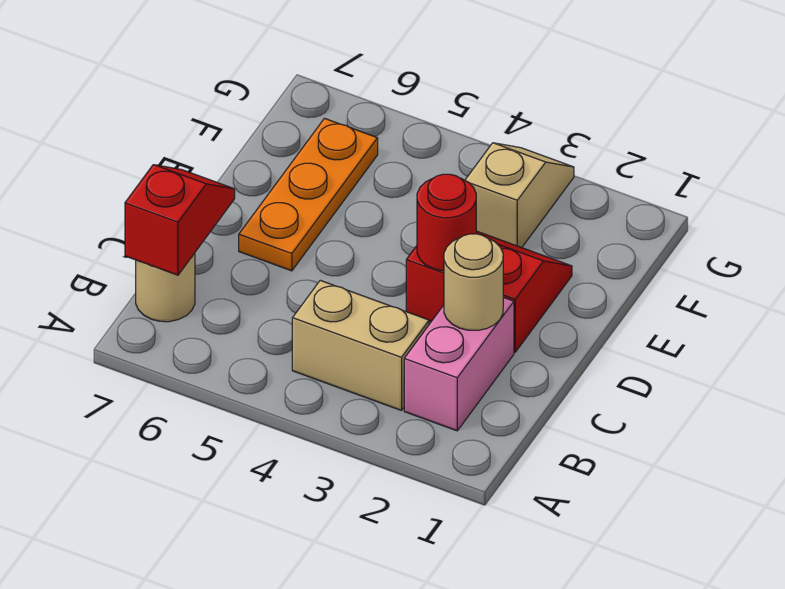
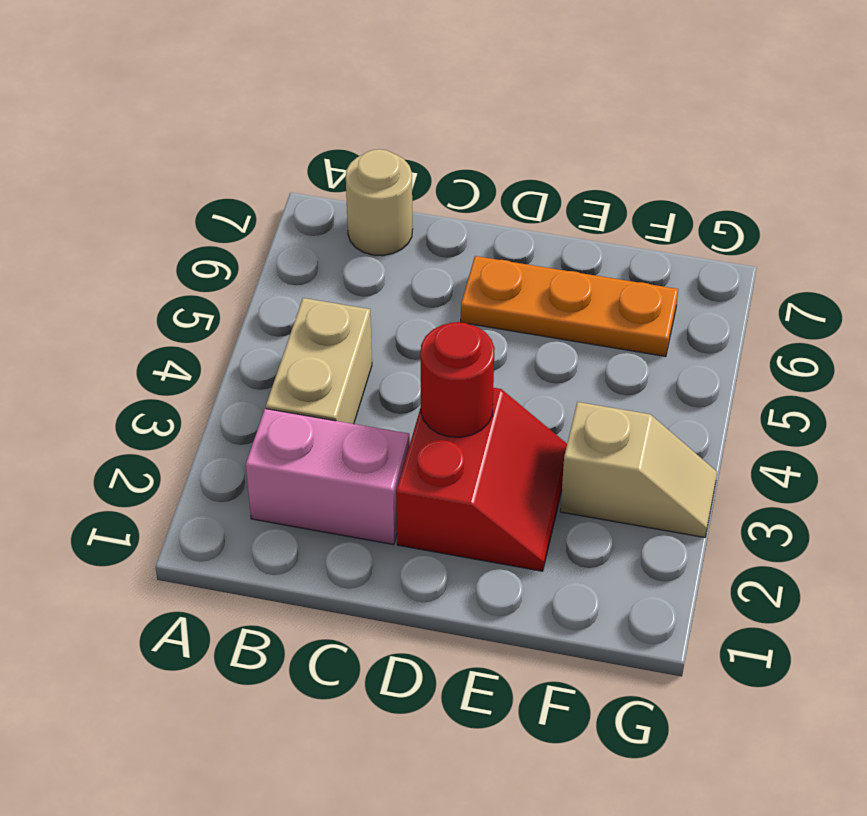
red slope B7:C7 level 2 top B -> none
tan round brick C2 level 2 -> none

